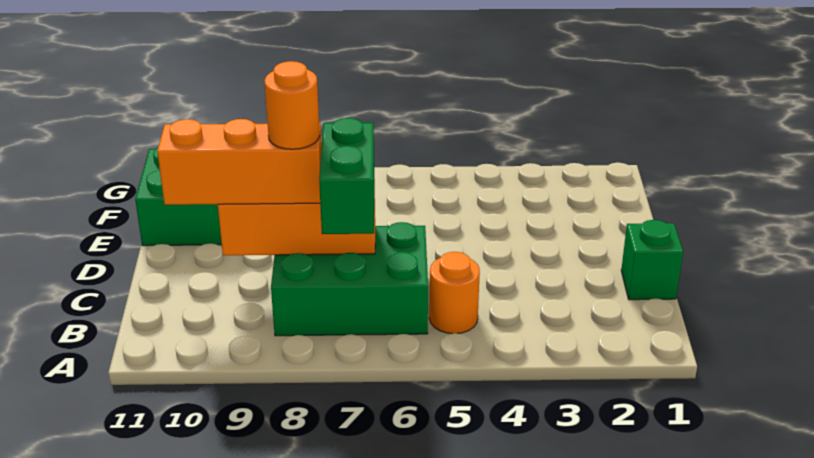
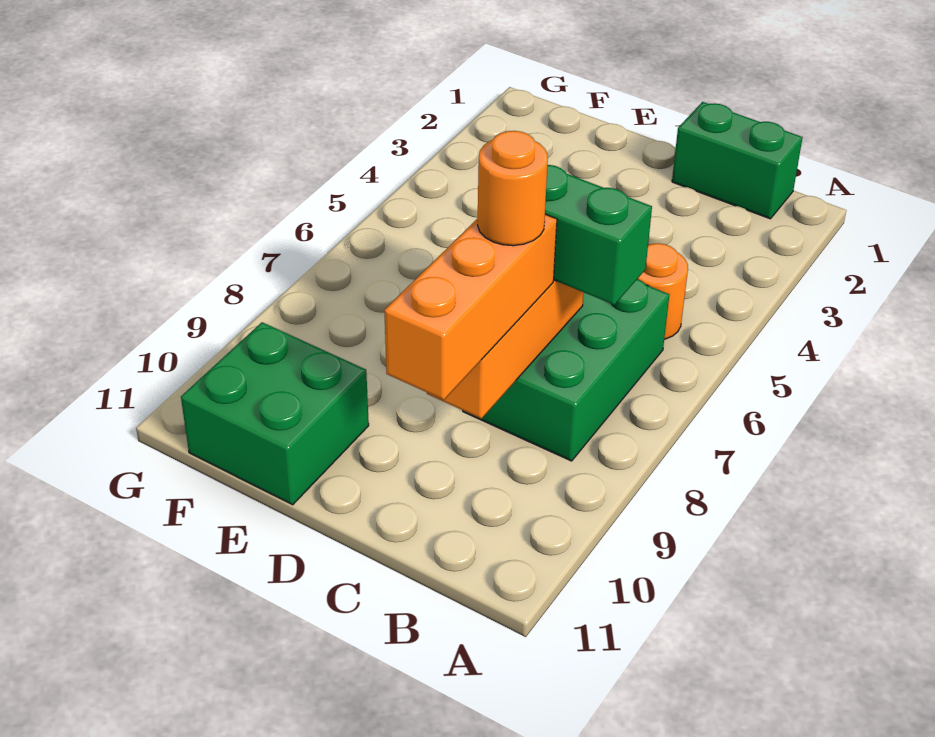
green brick C1 level 1 -> green brick B1:C1 level 1

